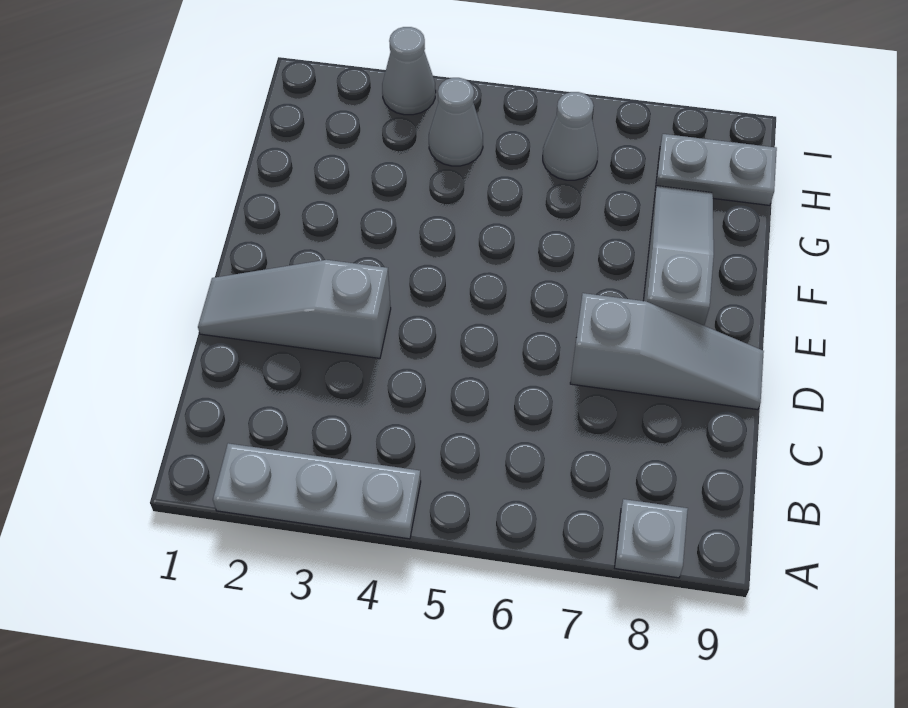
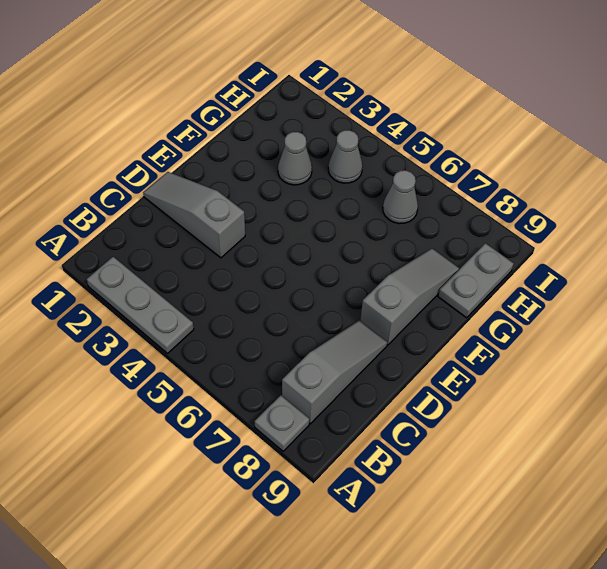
grey slope D7:D9 level 1 top 7 -> grey slope B8:D8 level 1 top B
grey plate H8:H9 level 1 -> grey plate G9:H9 level 1
grey cone I3 level 1 -> grey cone G3 level 1

